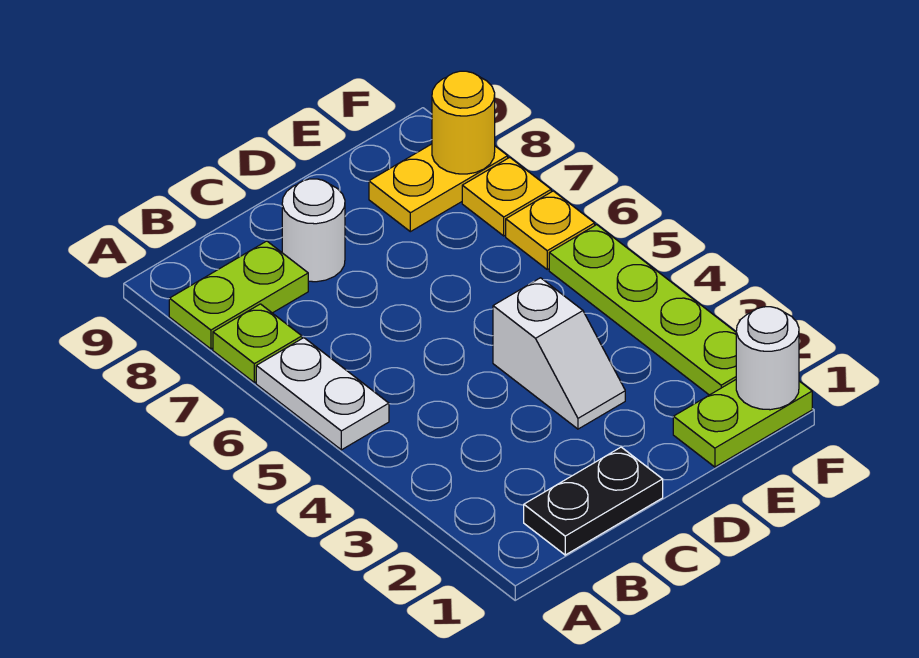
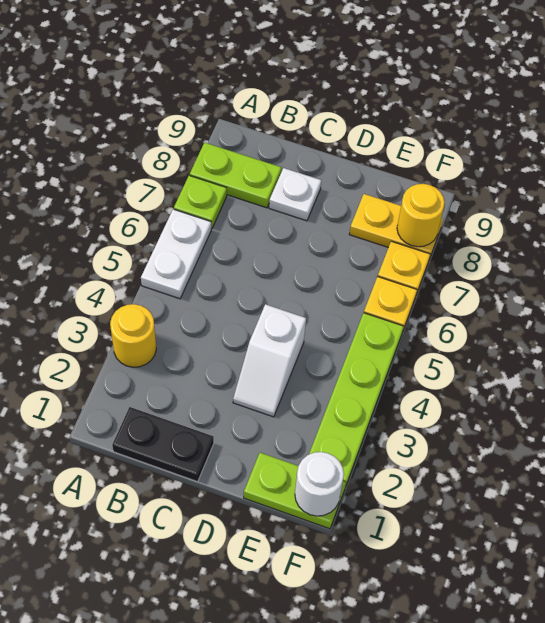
none -> yellow round brick A3 level 1
white round brick C8 level 1 -> white plate C8 level 1

